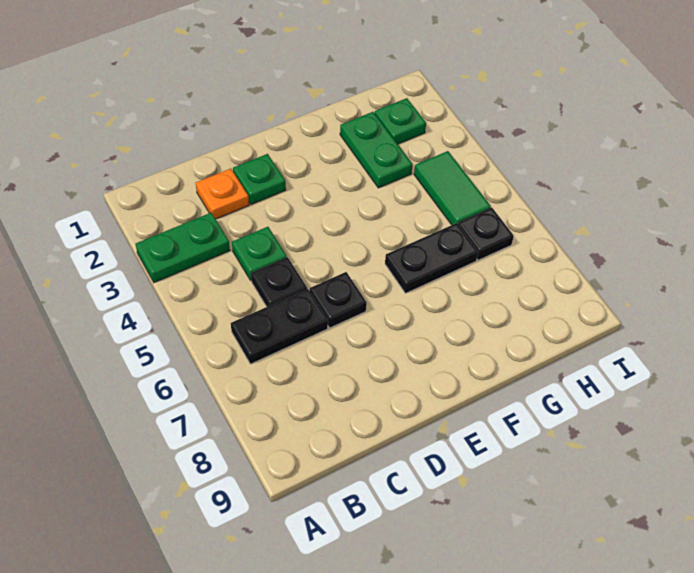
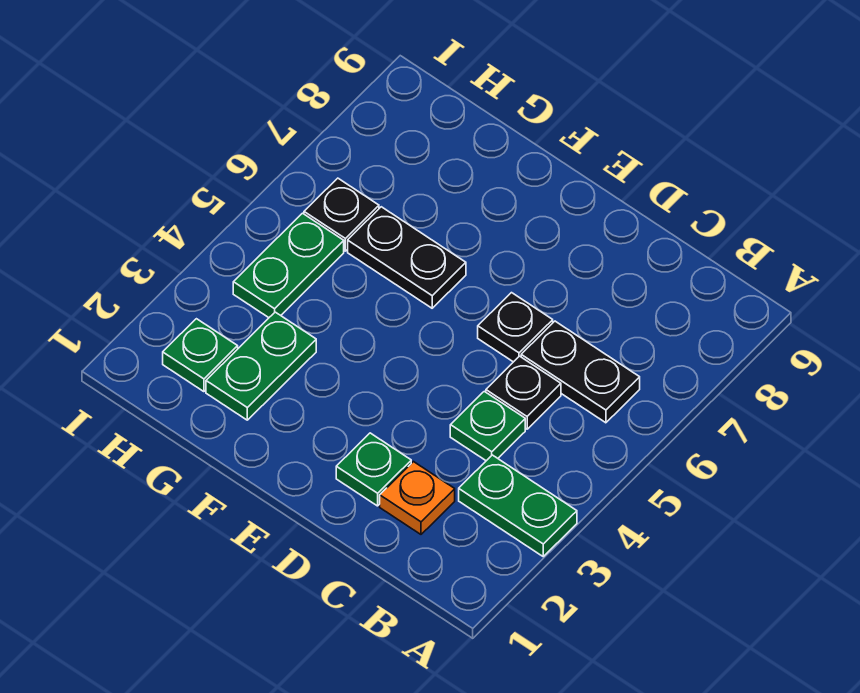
green tile H4:H5 level 1 -> green plate H4:H5 level 1

